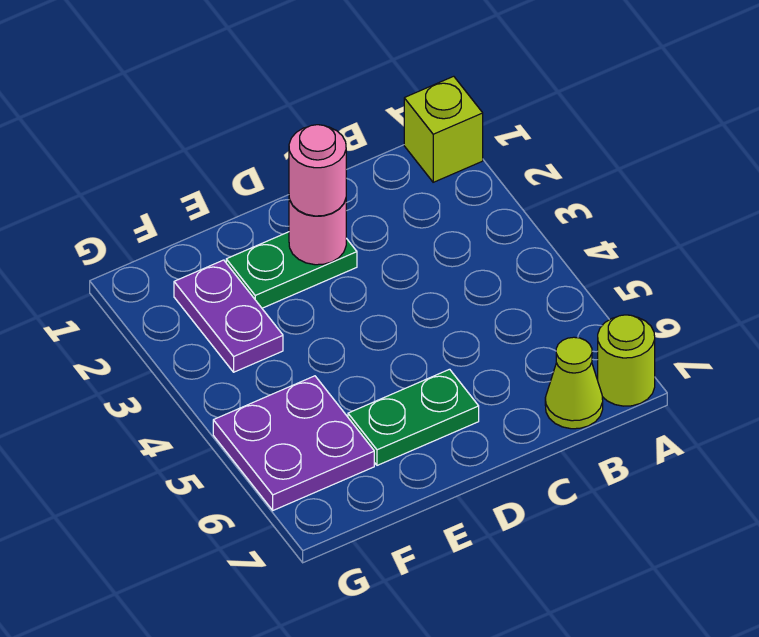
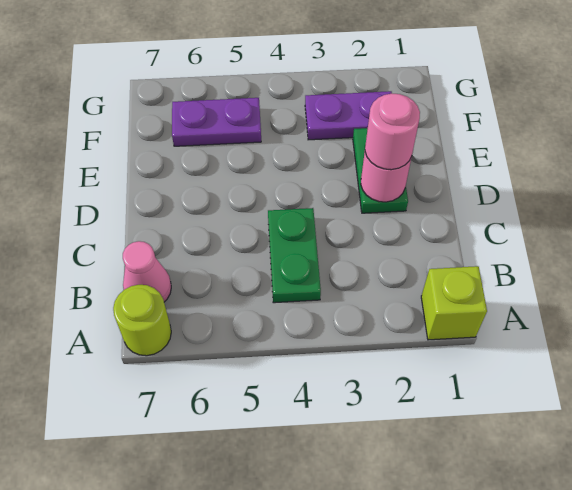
lime cone B7 level 1 -> pink cone B7 level 1
green plate D6:E6 level 1 -> green plate B4:C4 level 1
purple plate F5:G6 level 1 -> purple plate F5:F6 level 1

